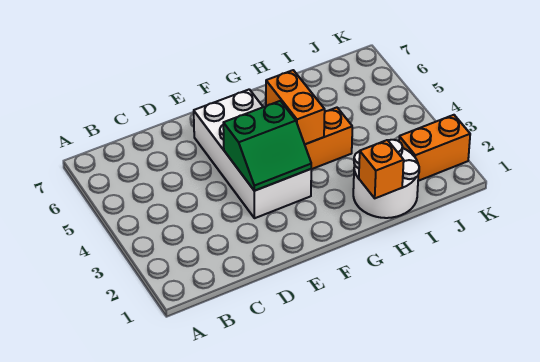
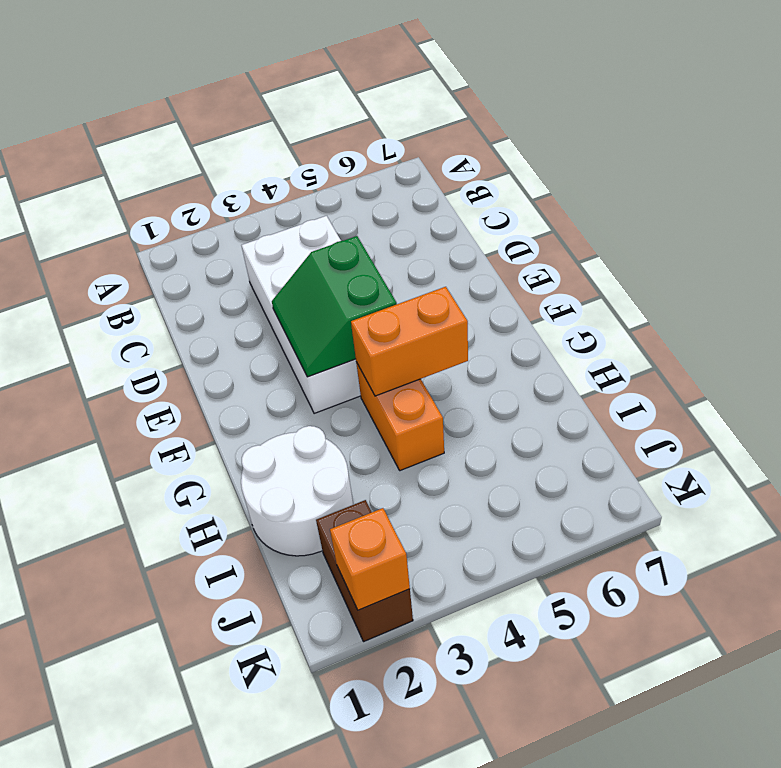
white brick E3:F6 level 1 -> white brick C3:F4 level 1
orange brick H1 level 2 -> orange brick K2 level 2
orange brick J2:K2 level 1 -> brown brick J2:K2 level 1

